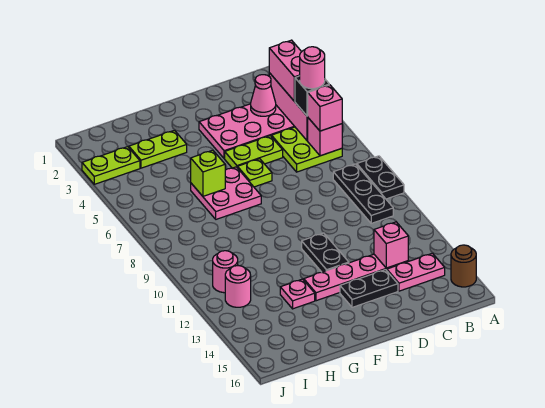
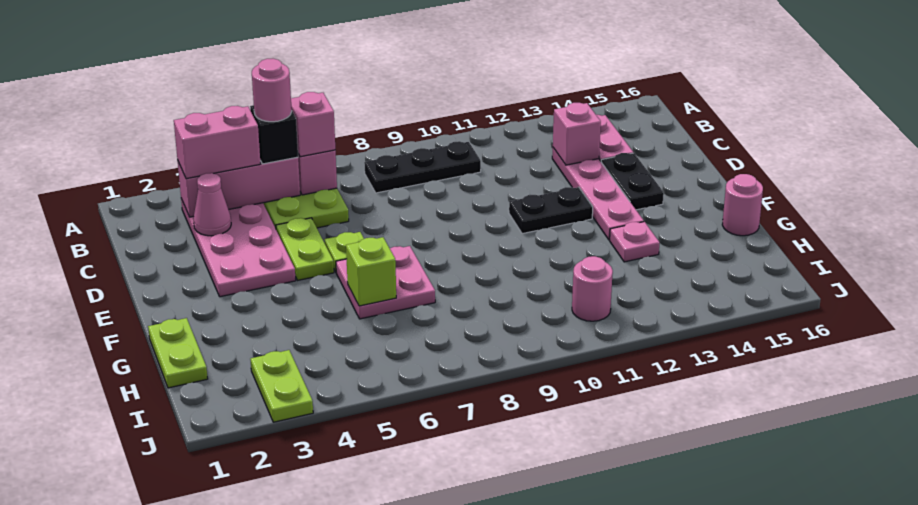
black plate A8:A9 level 1 -> none
brown round brick A15 level 1 -> none
lime plate G3:H3 level 1 -> lime plate G1:H1 level 1
pink round brick I12 level 1 -> pink round brick G16 level 1

